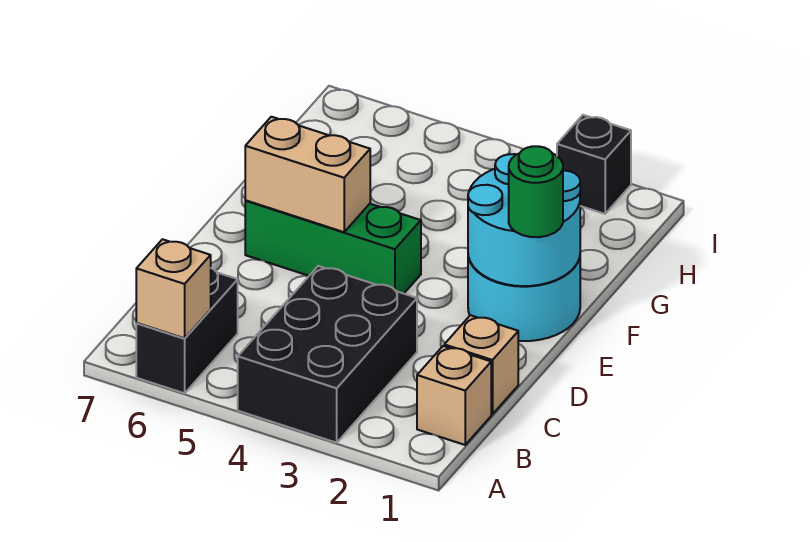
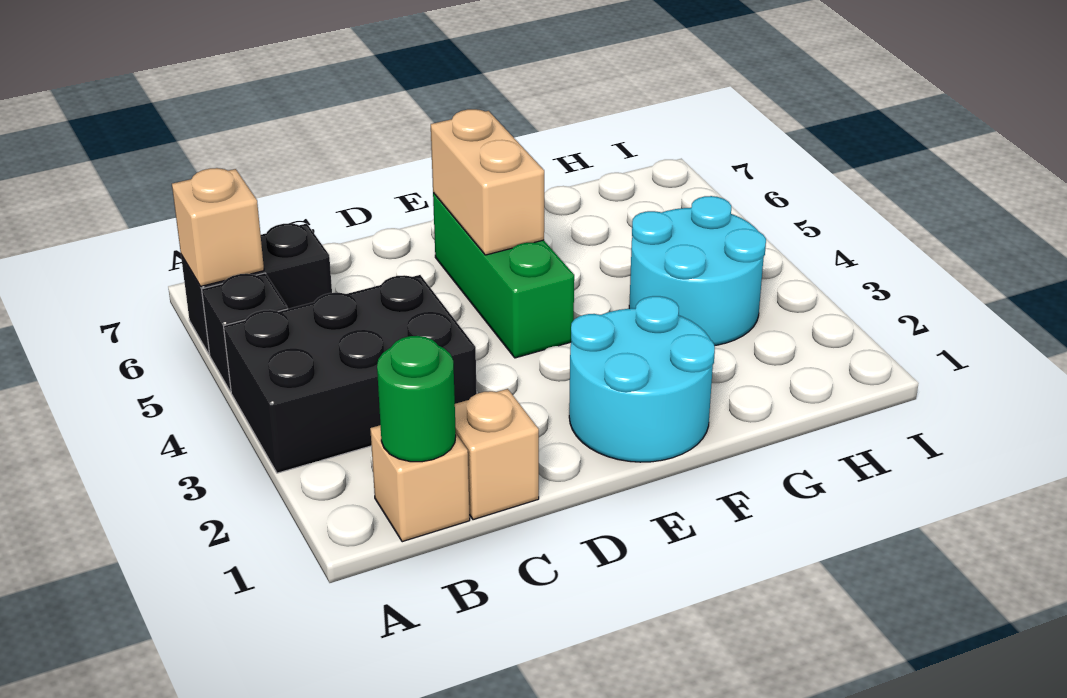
cyan round brick E1:F2 level 2 -> cyan round brick G3:H4 level 1
green round brick E1 level 3 -> green round brick B1 level 2
black brick I2 level 1 -> black brick A5 level 1

